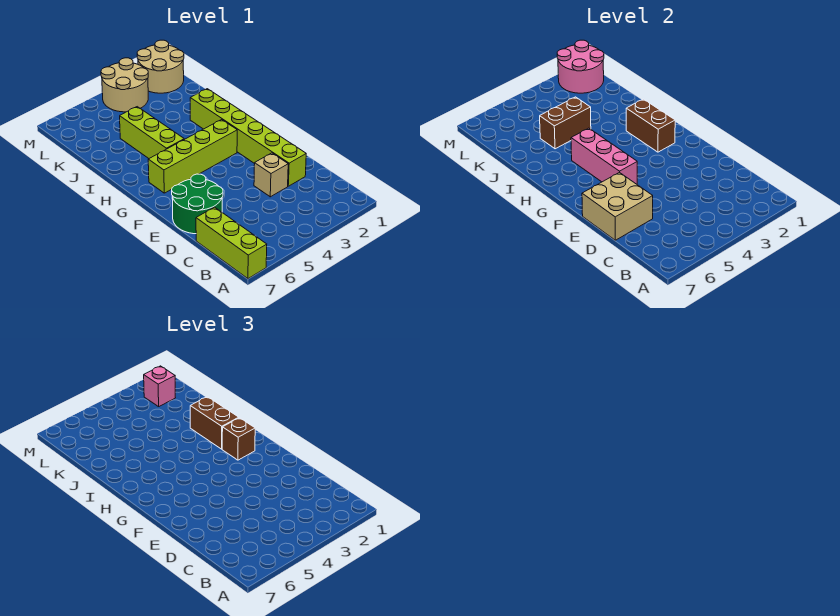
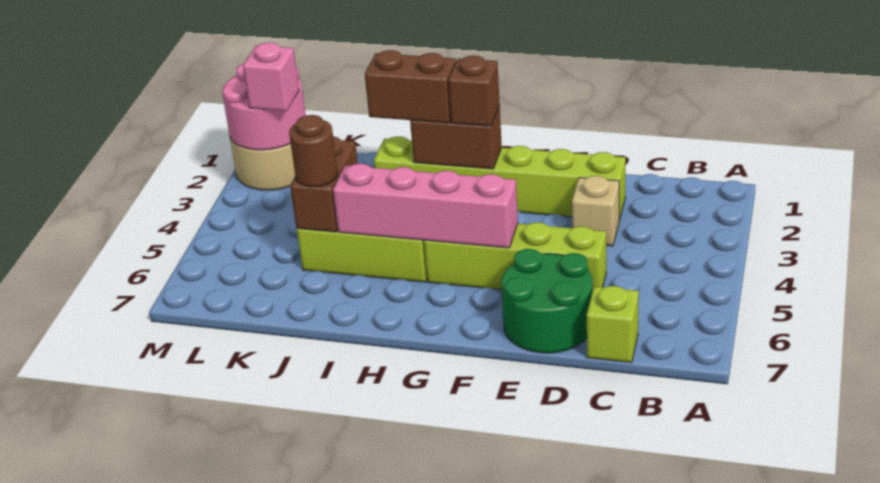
lime brick A7:C7 level 1 -> lime brick C7 level 1
tan brick D6:E7 level 2 -> none
pink brick F5:H5 level 2 -> pink brick F5:I5 level 2
lime brick G3:G6 level 1 -> lime brick D5:G5 level 1
none -> brown round brick J5 level 3
tan round brick L3:M4 level 1 -> none

